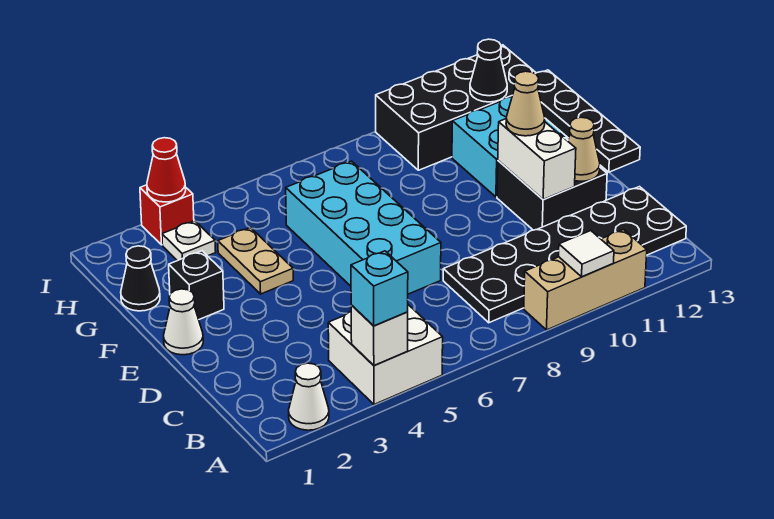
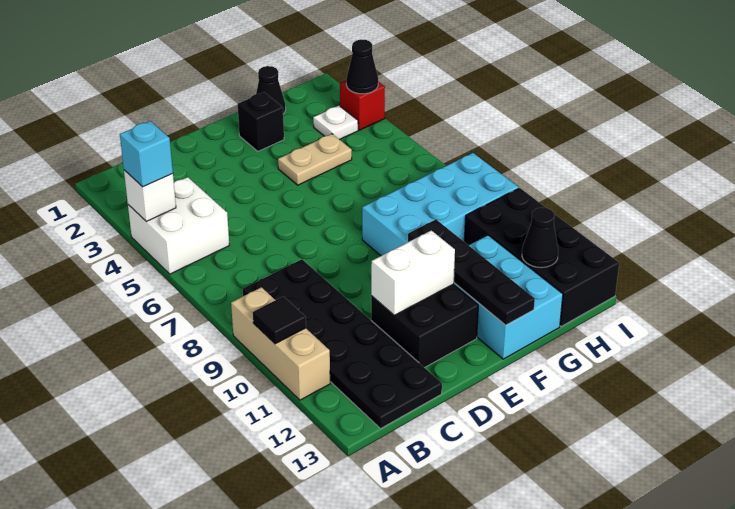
white cone A2 level 1 -> none
white tile A10 level 2 -> black tile A10 level 2
cyan brick D6:G7 level 1 -> cyan brick F8:I9 level 1
tan cone D12 level 2 -> none
black plate D13:G13 level 2 -> black plate F10:F13 level 2
white cone E1 level 1 -> none
tan cone E11 level 3 -> none
red cone I3 level 2 -> black cone I3 level 2

